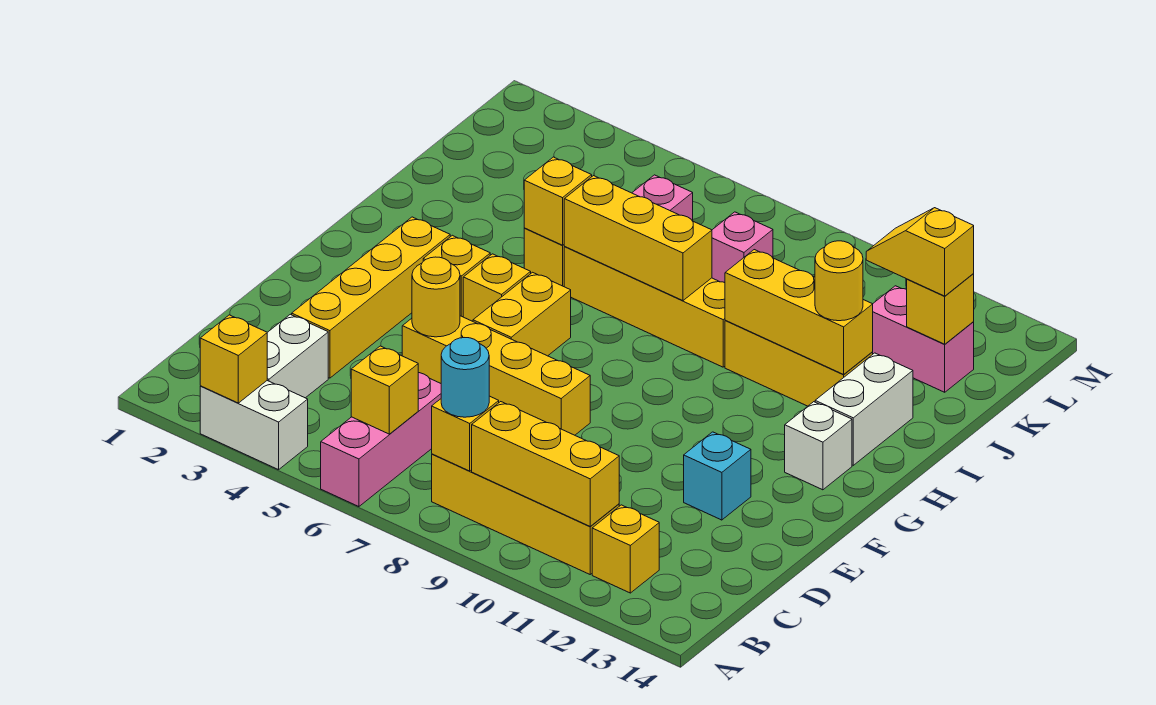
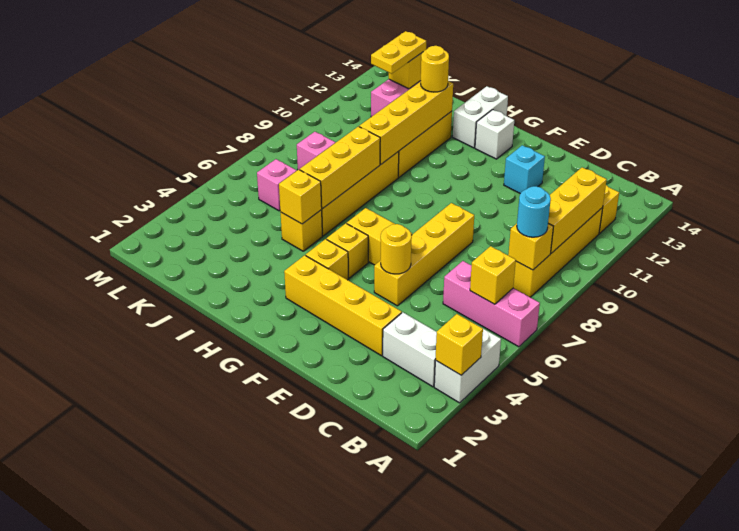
white brick H13:I13 level 1 -> white brick H13:H14 level 1
yellow brick I10:I12 level 2 -> yellow brick I9:I12 level 2
yellow slope K12:K13 level 3 top 13 -> yellow plate K12:K13 level 3

